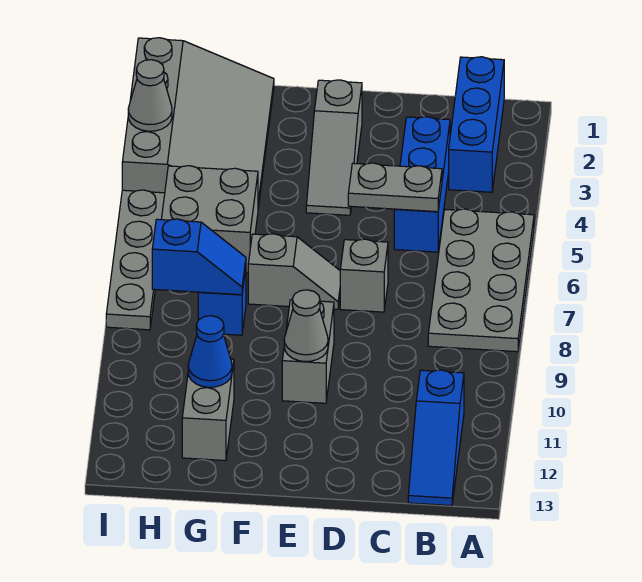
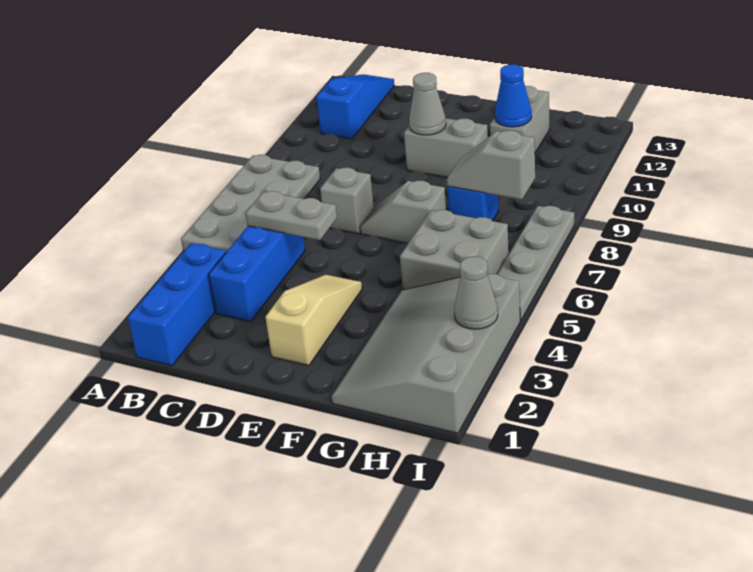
grey slope E2:E4 level 1 top 2 -> tan slope E2:E4 level 1 top 2
grey brick E9:E10 level 1 -> grey brick E10:F10 level 1
blue slope G8:H8 level 2 top H -> grey slope G8:H8 level 2 top H

